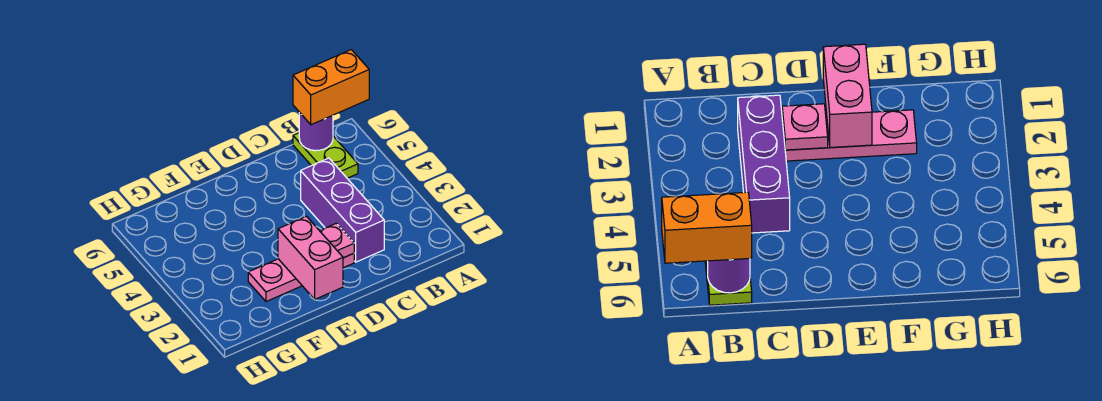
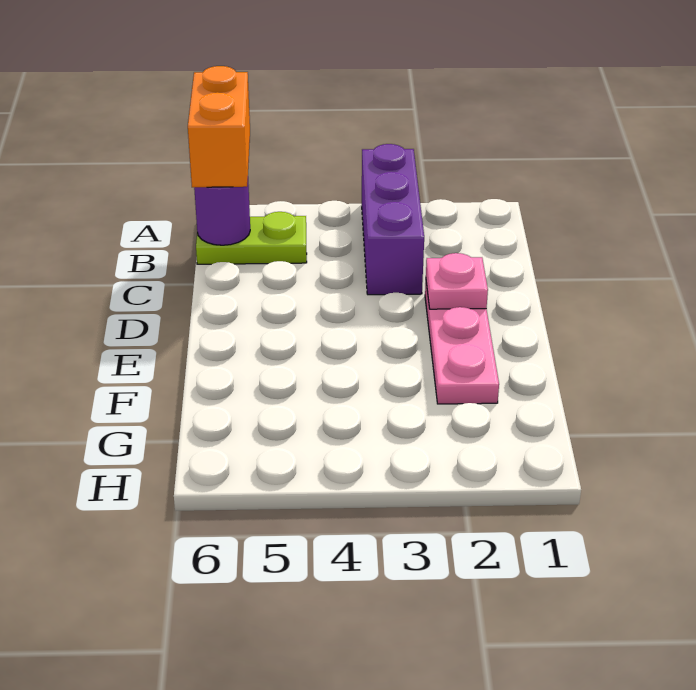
purple brick C2:C4 level 1 -> purple brick A3:C3 level 1
pink brick E1:E2 level 2 -> none

